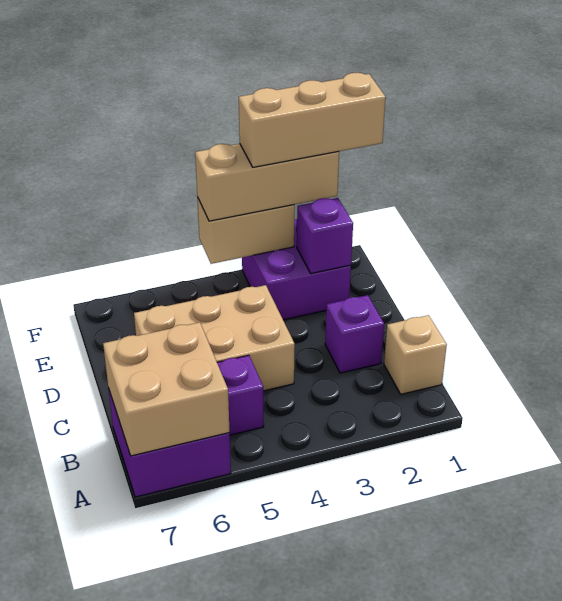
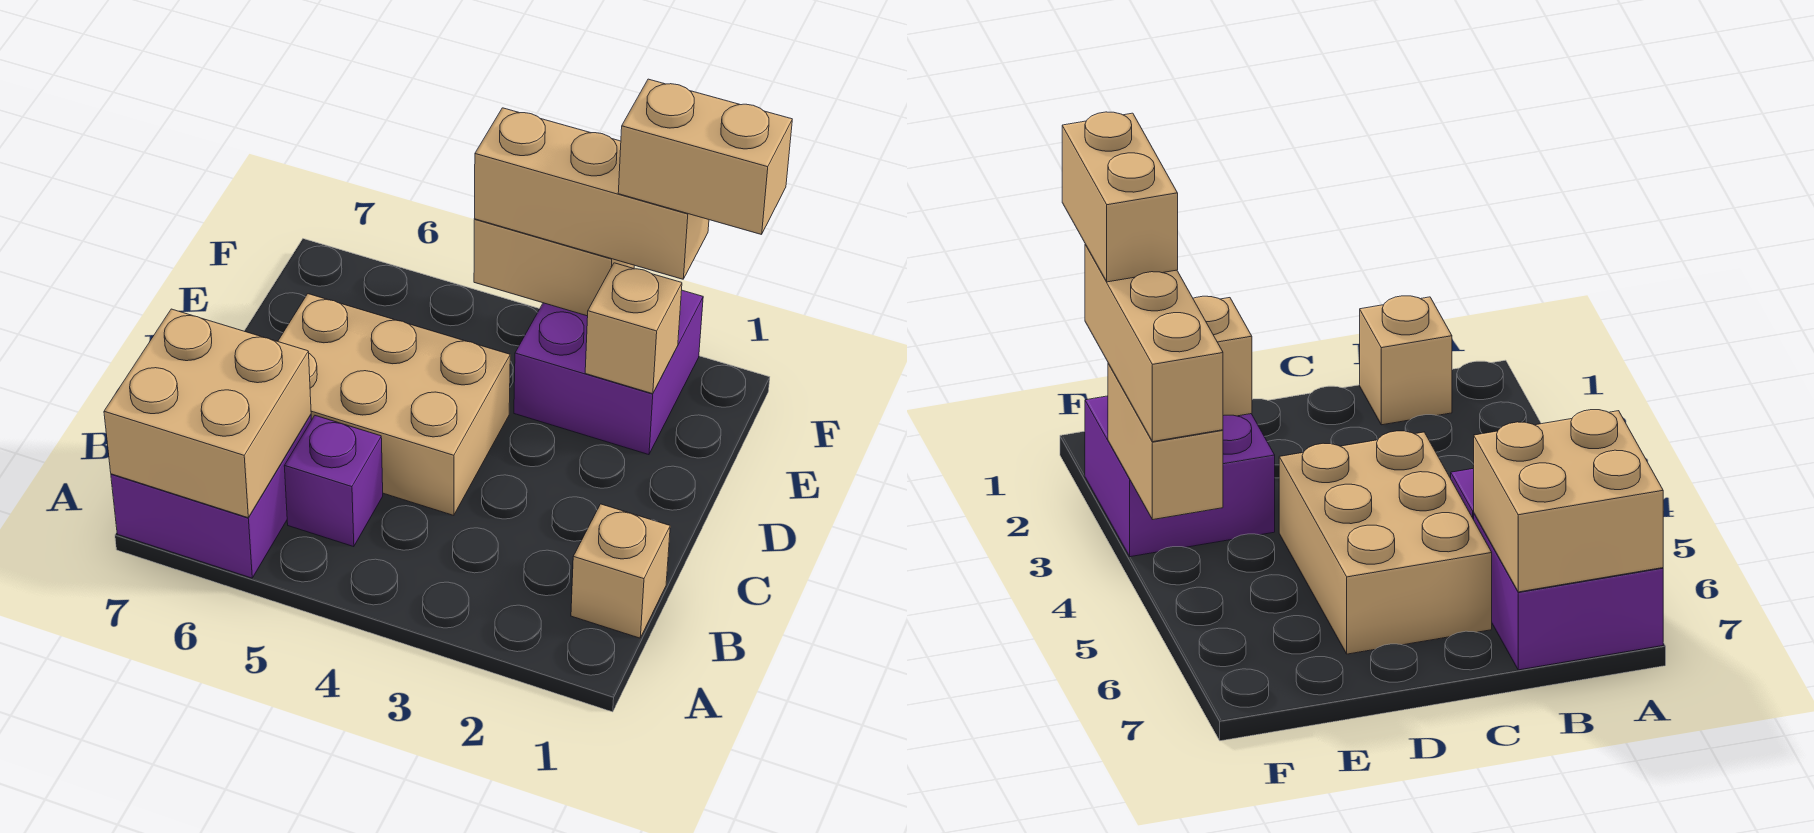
purple brick C2 level 1 -> none
purple brick E2 level 2 -> tan brick E2 level 2
tan brick F1:F3 level 4 -> tan brick F1:F2 level 4

